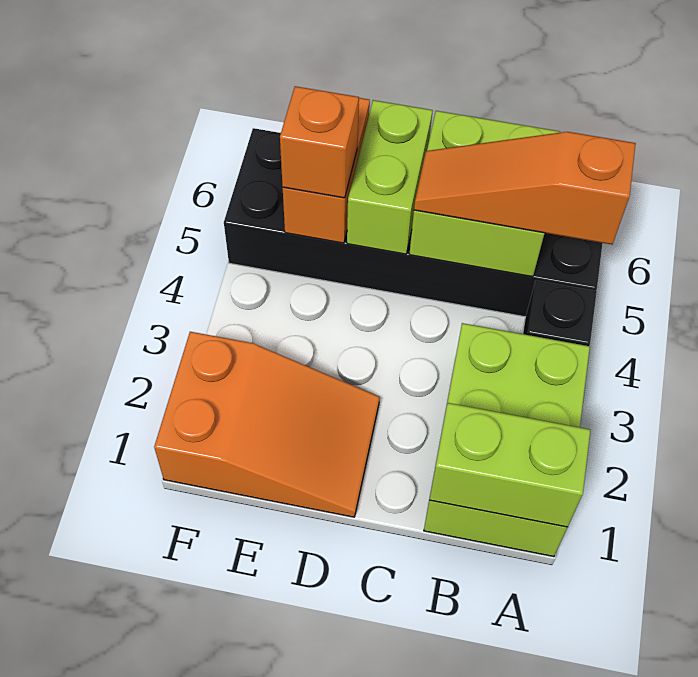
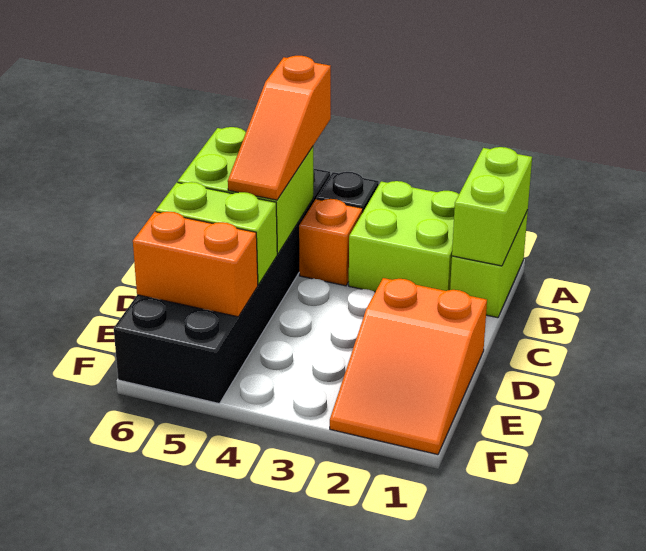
orange slope D1:F2 level 1 top F -> orange slope D1:F2 level 1 top D
orange brick E5 level 3 -> orange brick B4 level 1

